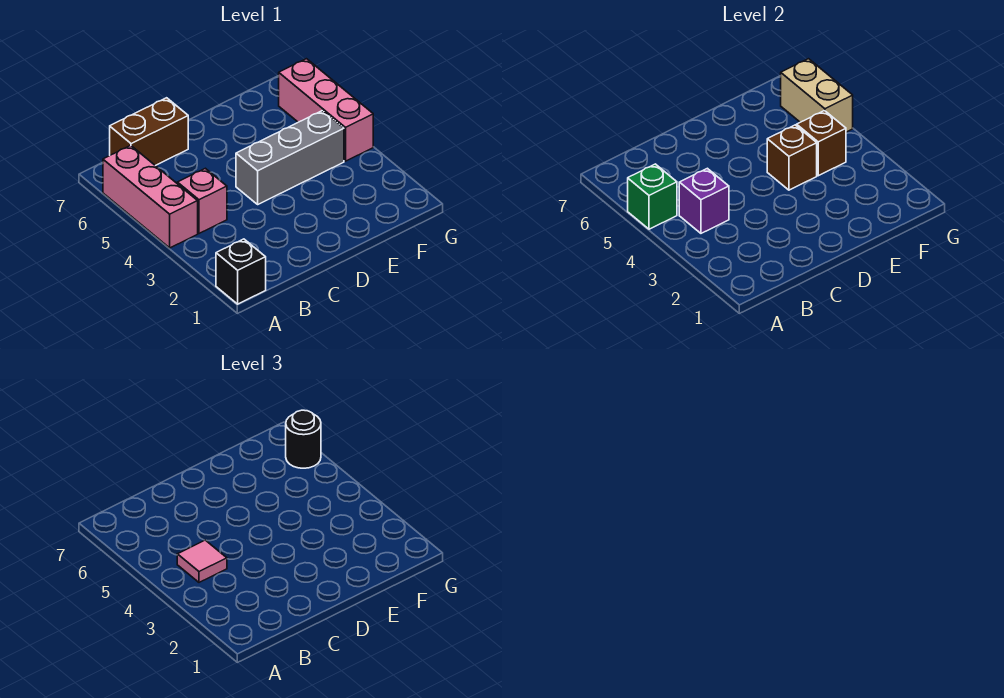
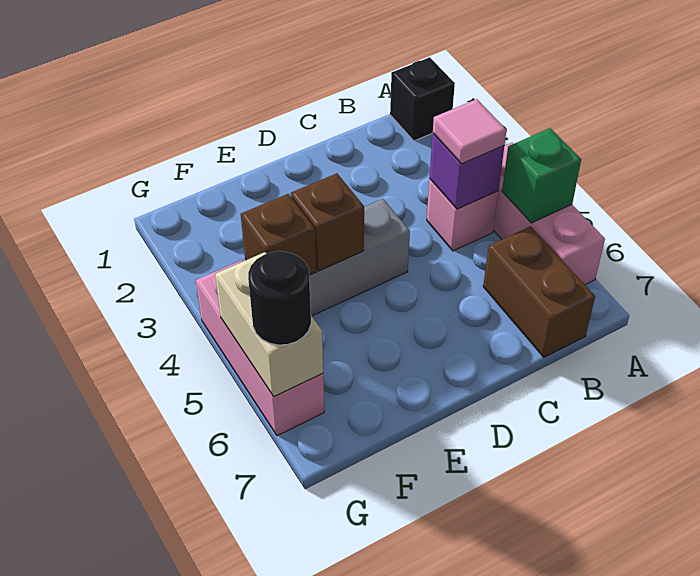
brown brick B7:C7 level 1 -> brown brick B6:B7 level 1

